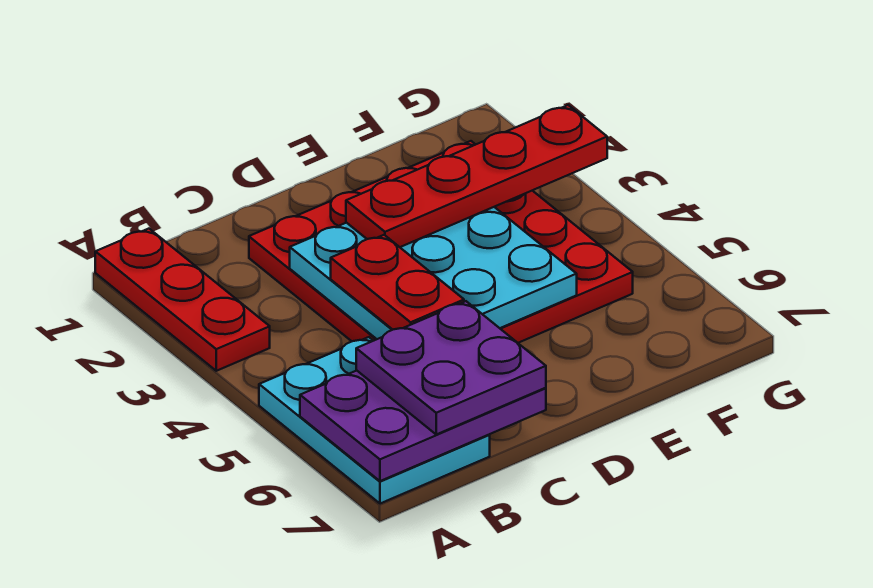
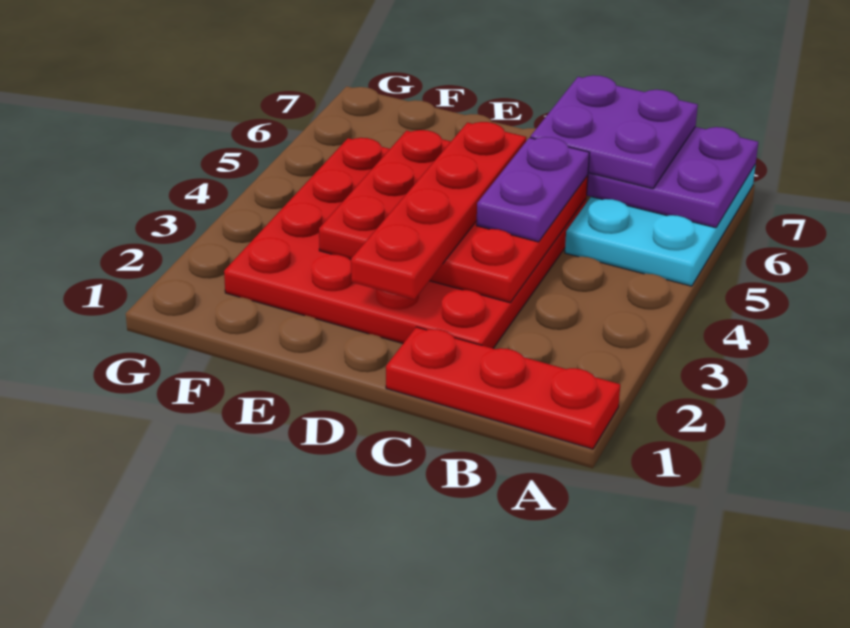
red plate A1:A3 level 1 -> red plate A1:C1 level 1
cyan plate C3:E5 level 2 -> red plate C3:E5 level 2
red plate C4:C5 level 3 -> purple plate C4:C5 level 3
red plate D3:G3 level 3 -> red plate D2:D5 level 3

